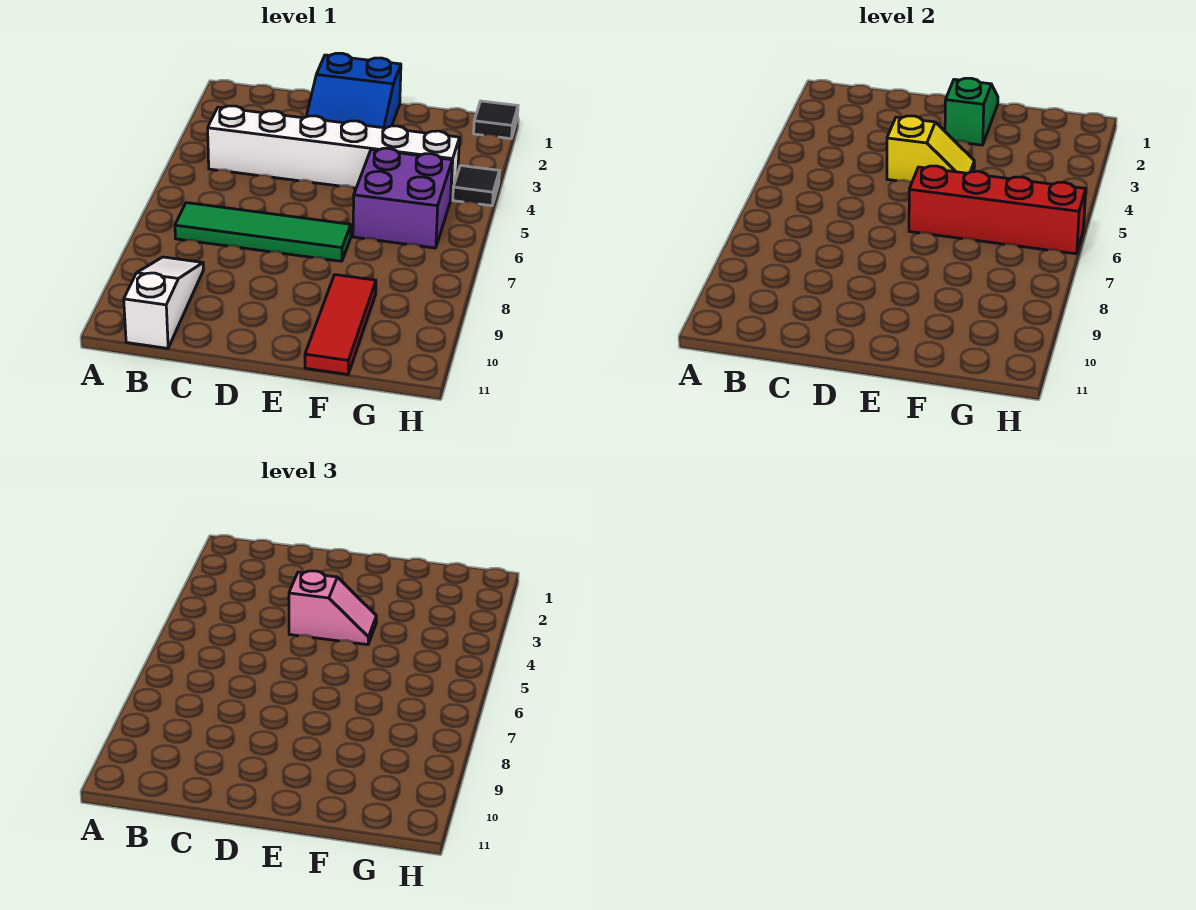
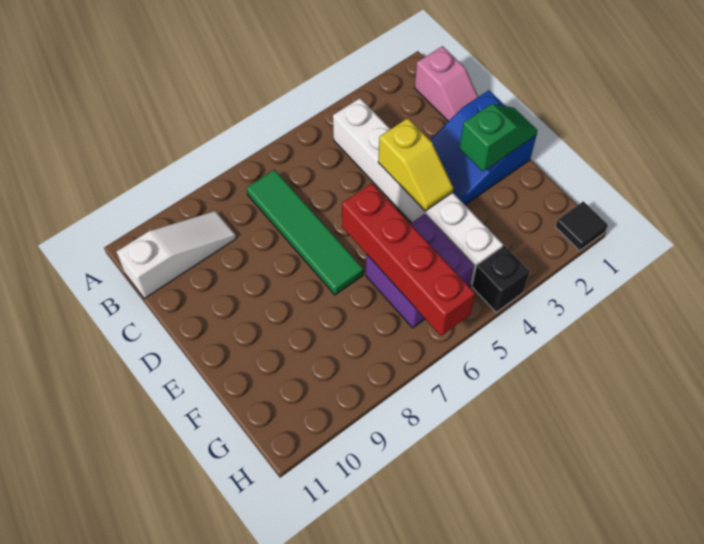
pink slope D4:E4 level 3 top D -> pink slope B1:C1 level 1 top B
red tile F9:F11 level 1 -> none
black tile H4 level 1 -> black brick H4 level 1

